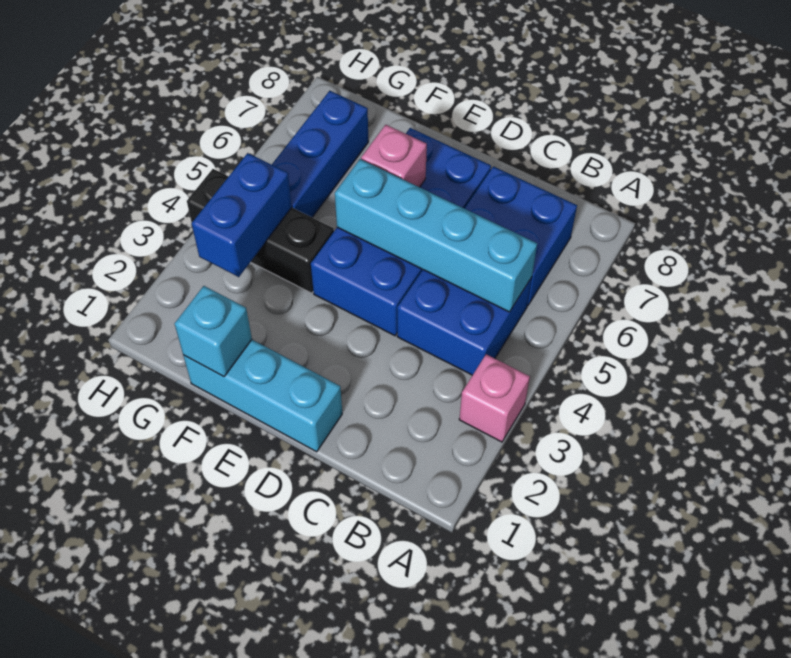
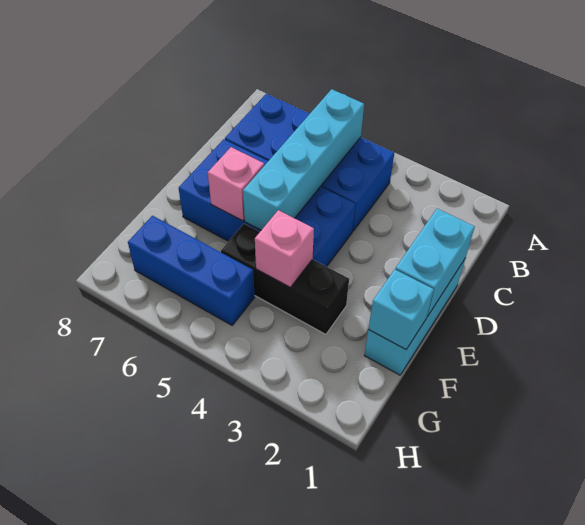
pink brick A3 level 1 -> pink brick F4 level 2
none -> cyan brick D1:E1 level 2
black brick F4:H4 level 1 -> black brick F3:F5 level 1
blue brick G3:G4 level 2 -> none

